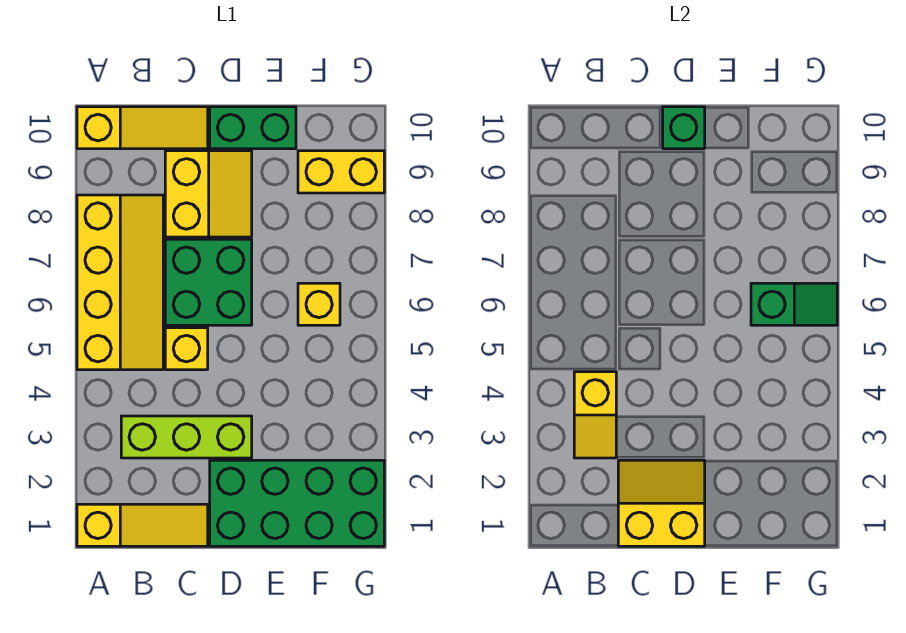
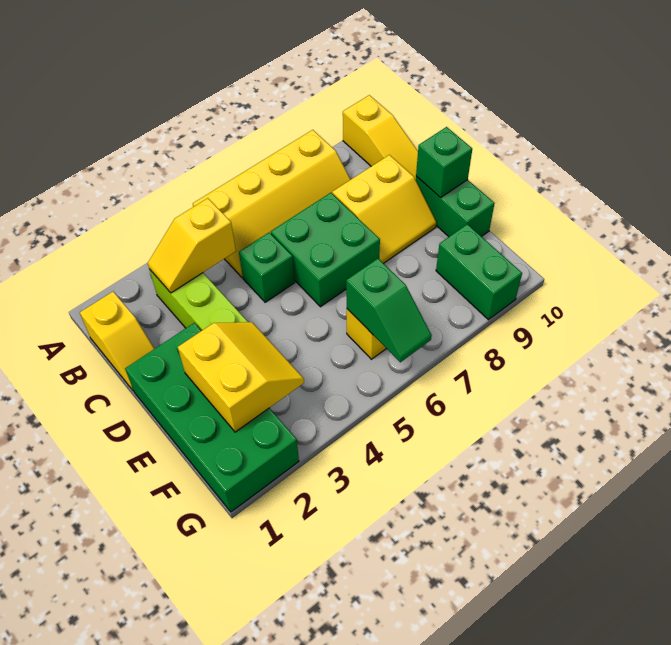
yellow slope A1:C1 level 1 top A -> yellow slope B1:C1 level 1 top B
yellow slope C1:D2 level 2 top 1 -> yellow slope E2:F3 level 2 top 2
yellow brick C5 level 1 -> green brick C5 level 1
yellow brick F9:G9 level 1 -> green brick F9:G9 level 1

